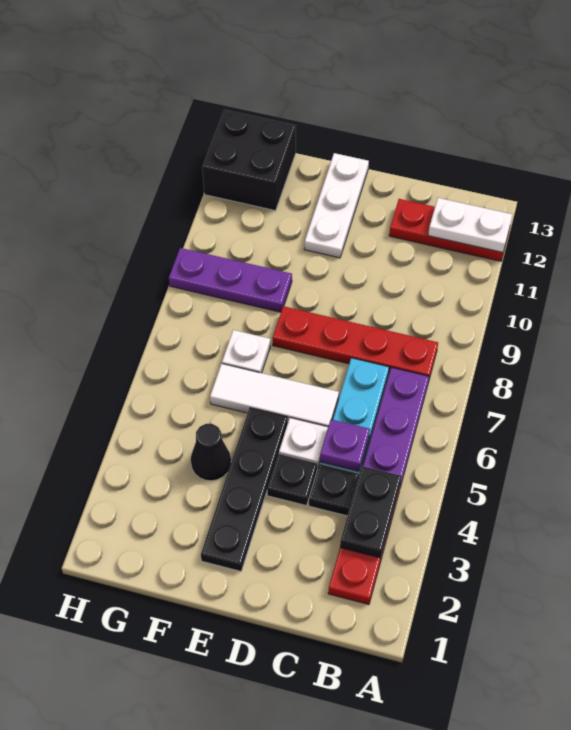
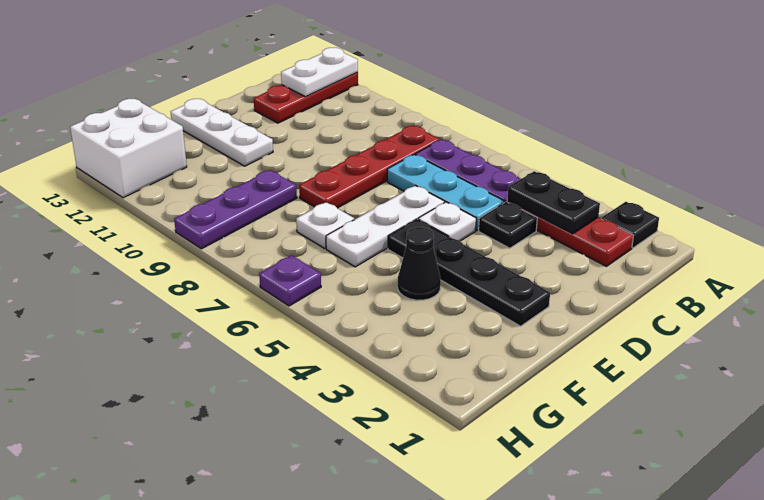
purple plate C5 level 2 -> purple plate H6 level 1
black plate D4 level 1 -> black plate A2 level 1
white tile D6:F6 level 1 -> white plate D6:F6 level 1
black brick G12:H13 level 1 -> white brick G12:H13 level 1

